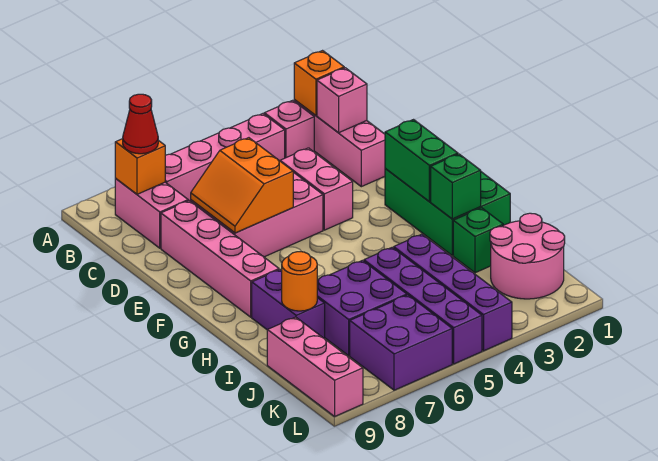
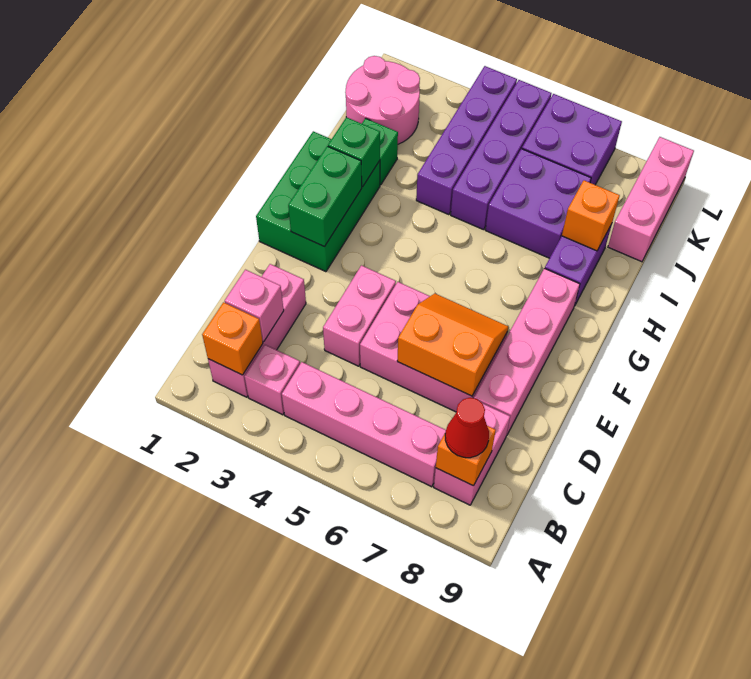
orange slope D6:E7 level 2 top 6 -> orange slope D6:E7 level 2 top D
orange round brick I8 level 2 -> orange brick I8 level 2

